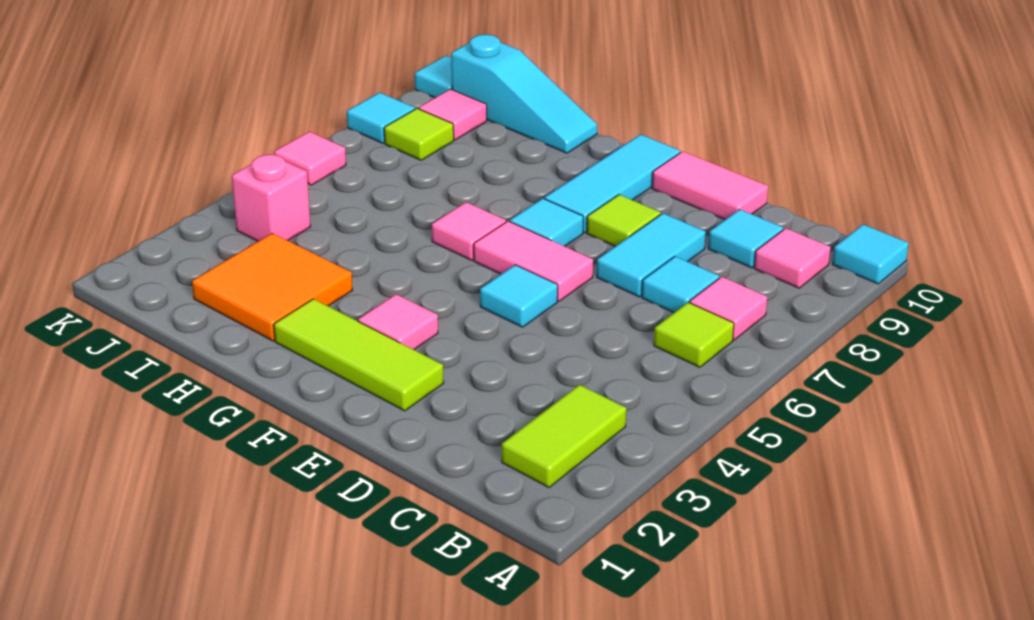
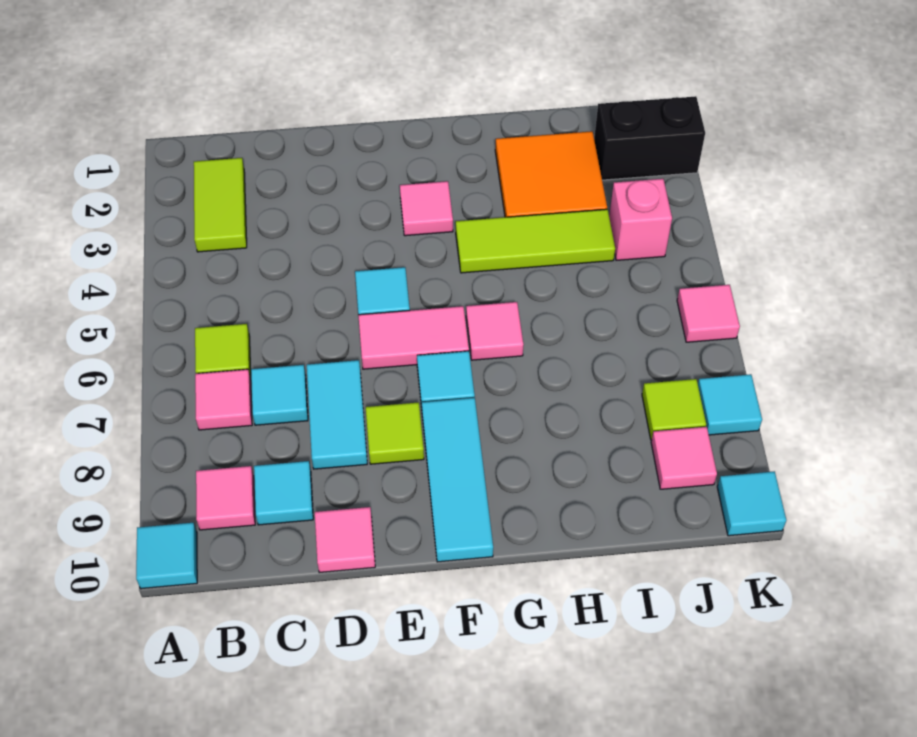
pink tile D10:E10 level 1 -> pink tile D10 level 1
lime tile E2:G2 level 1 -> lime tile G4:I4 level 1
cyan slope H10:J10 level 1 top J -> none
none -> black brick J2:K2 level 1

